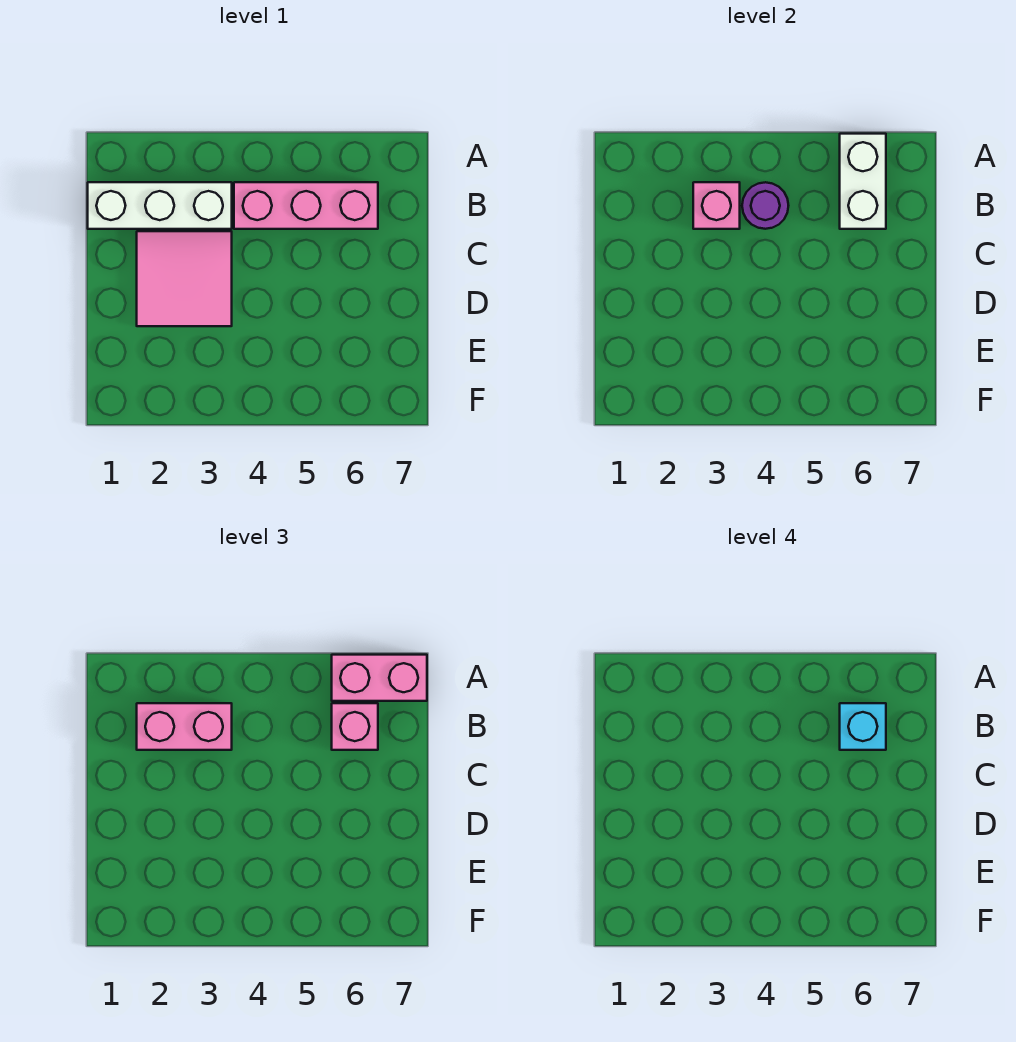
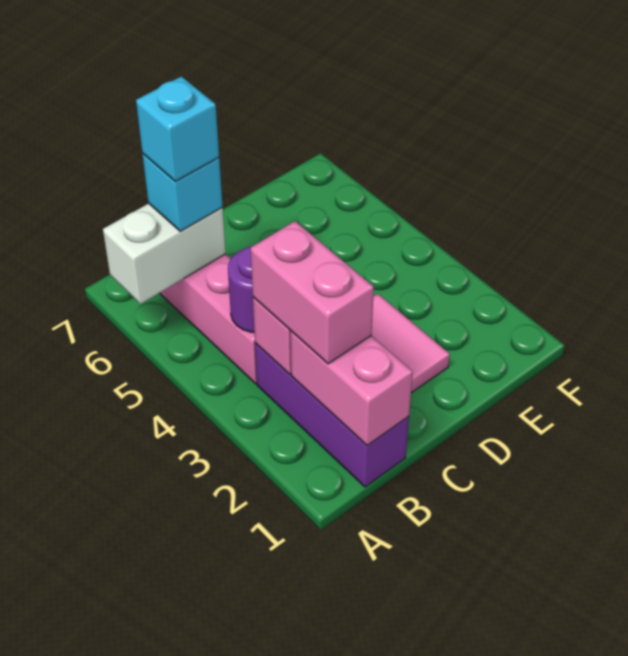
pink brick A6:A7 level 3 -> pink brick B1:B2 level 2
white brick B1:B3 level 1 -> purple brick B1:B3 level 1
pink brick B6 level 3 -> cyan brick B6 level 3

